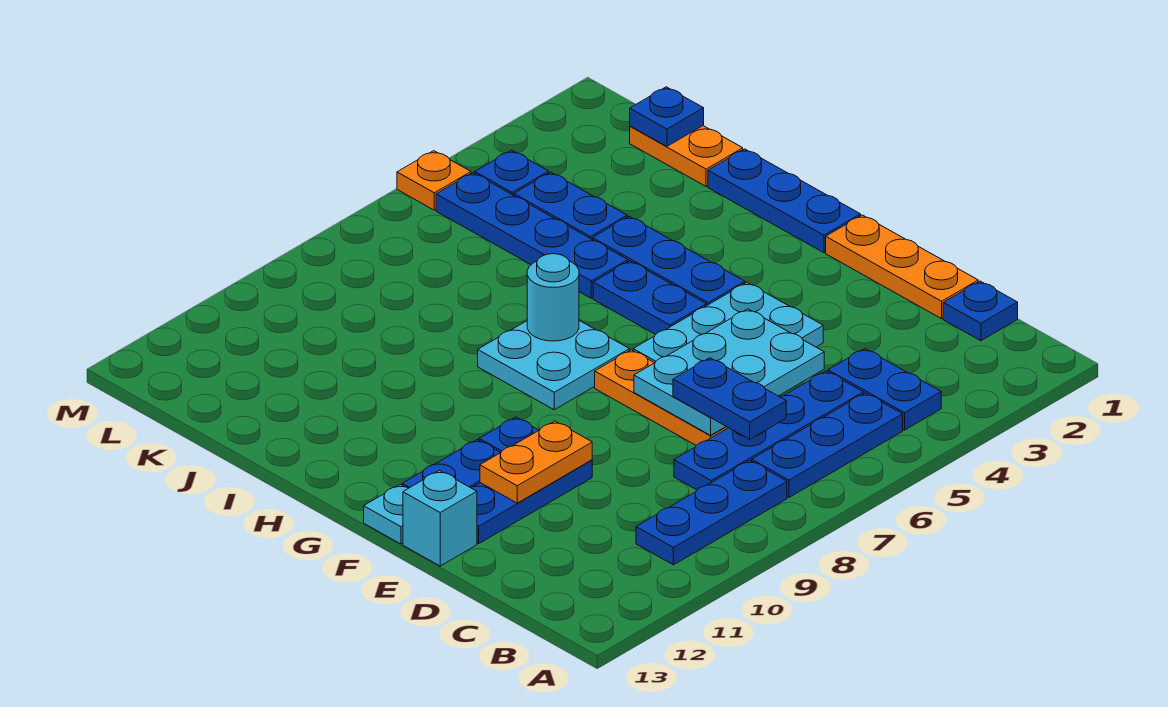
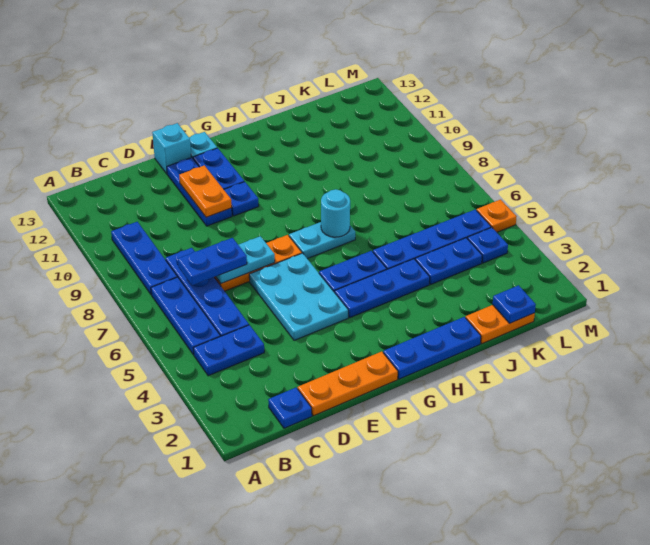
cyan plate D5:E7 level 2 -> cyan plate D7:E7 level 2
cyan plate G7:H8 level 1 -> cyan plate G7:H7 level 1

